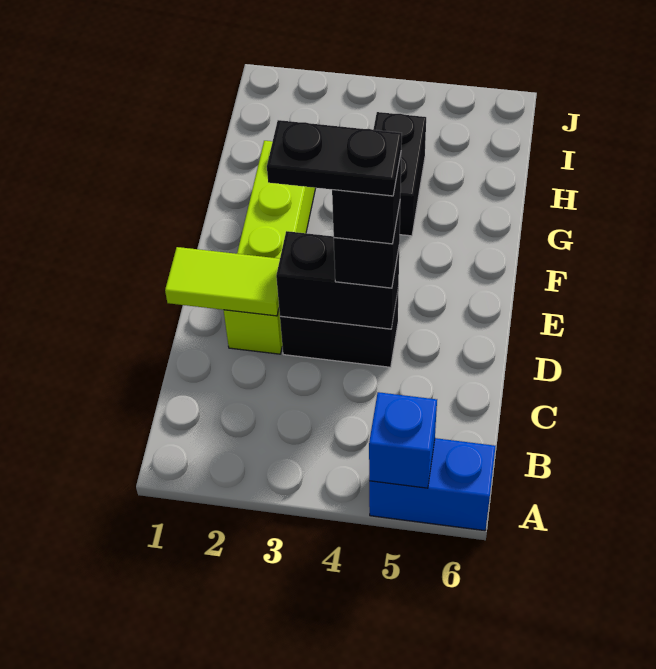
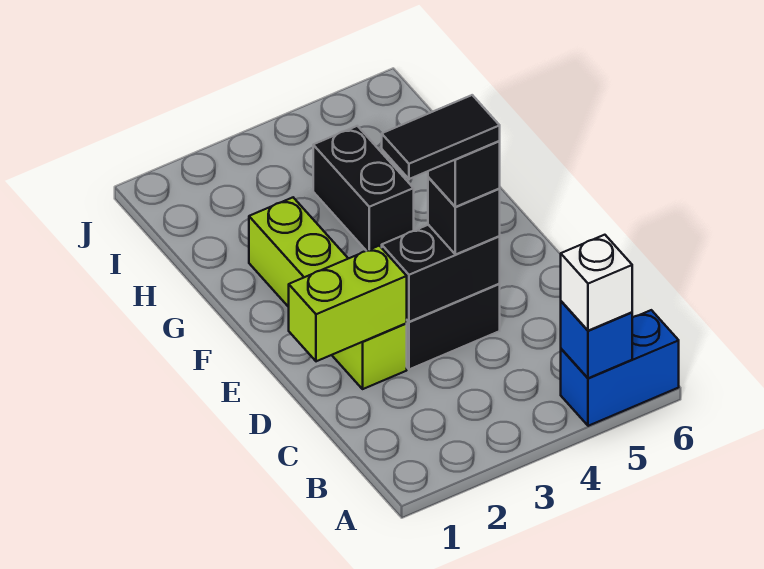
none -> white brick A5 level 3
lime tile D1:D2 level 2 -> lime brick D1:D2 level 2
black plate D3:D4 level 5 -> black tile D3:D4 level 5

